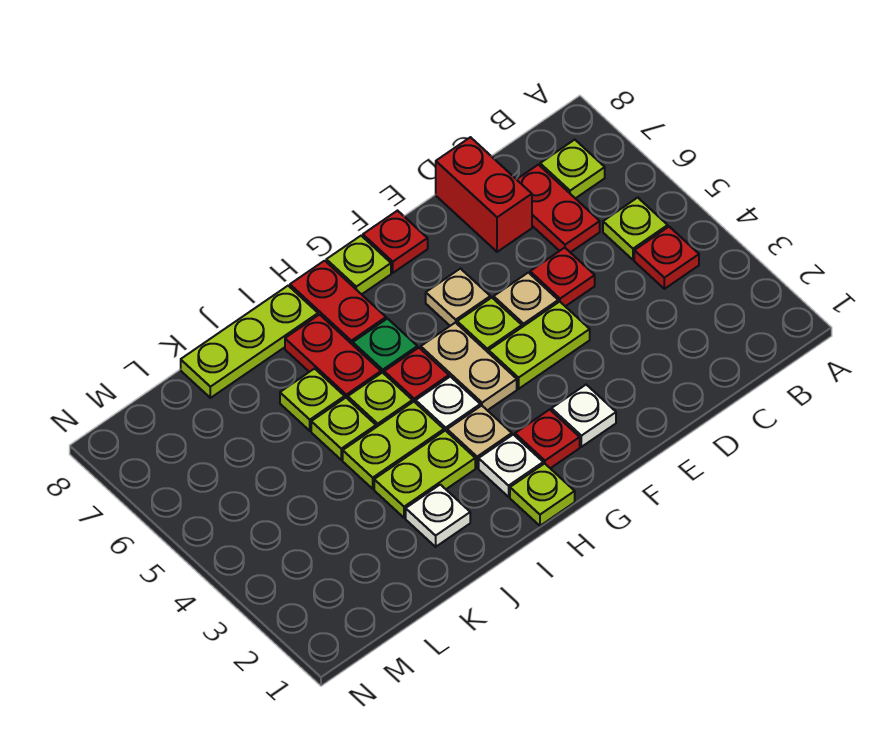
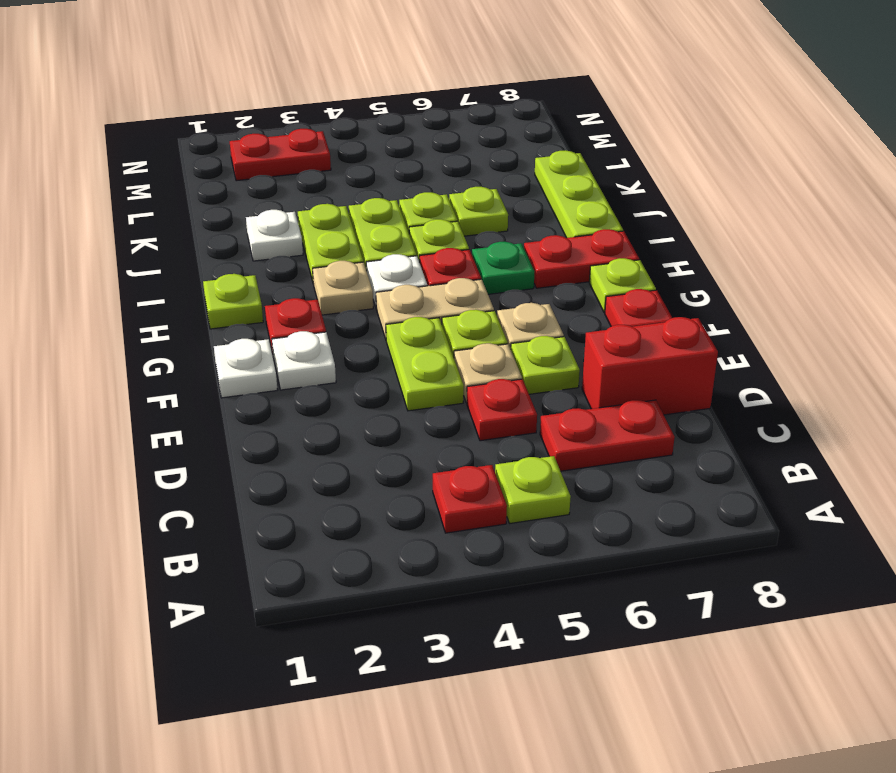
lime plate B7 level 1 -> lime plate E6 level 1
white plate H2 level 1 -> white plate F1 level 1
red plate I6:I7 level 1 -> red plate M2:M3 level 1

